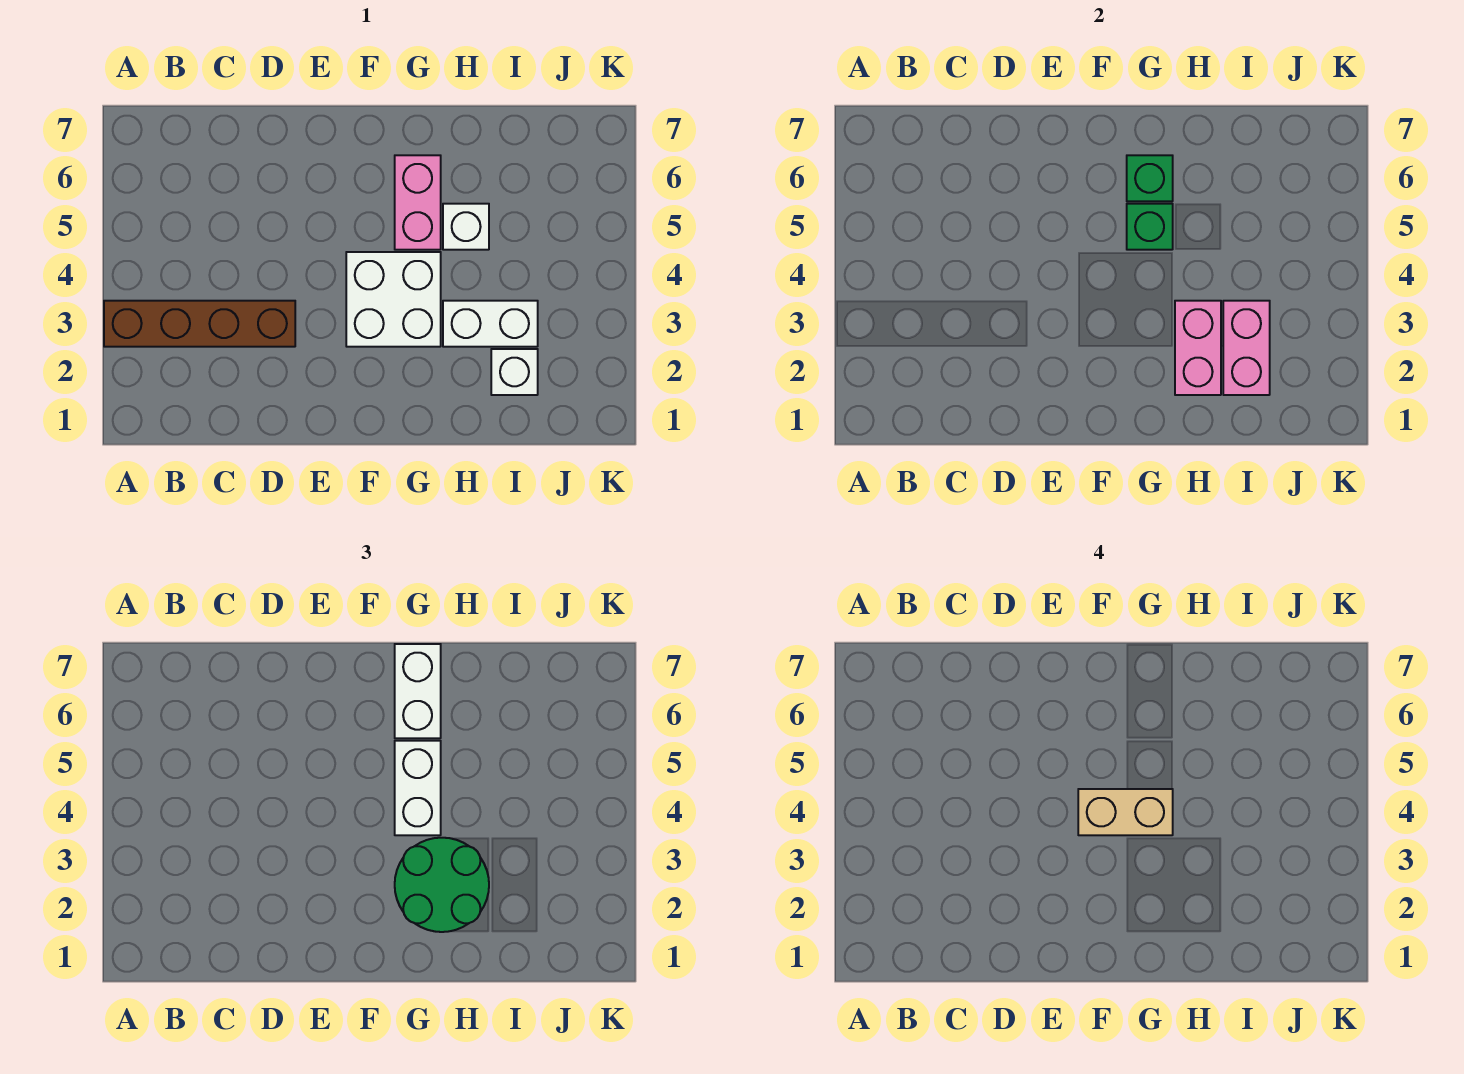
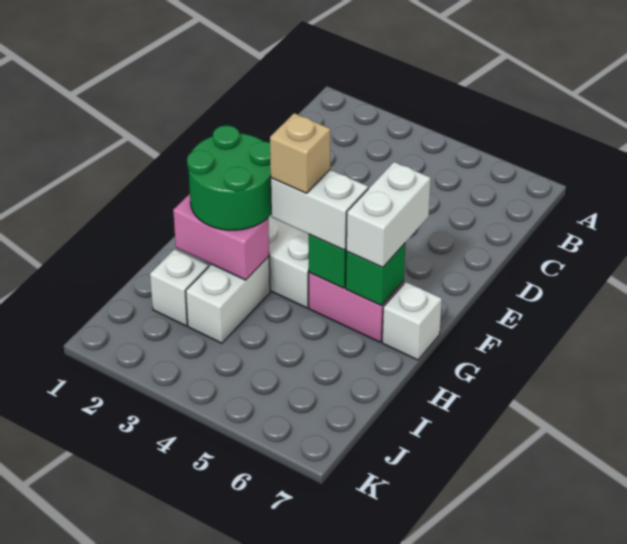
brown brick A3:D3 level 1 -> none
tan brick F4:G4 level 4 -> tan brick G4 level 4
white brick G6:G7 level 3 -> white brick F6:G6 level 3
white brick H5 level 1 -> white brick G7 level 1
pink brick I2:I3 level 2 -> none

